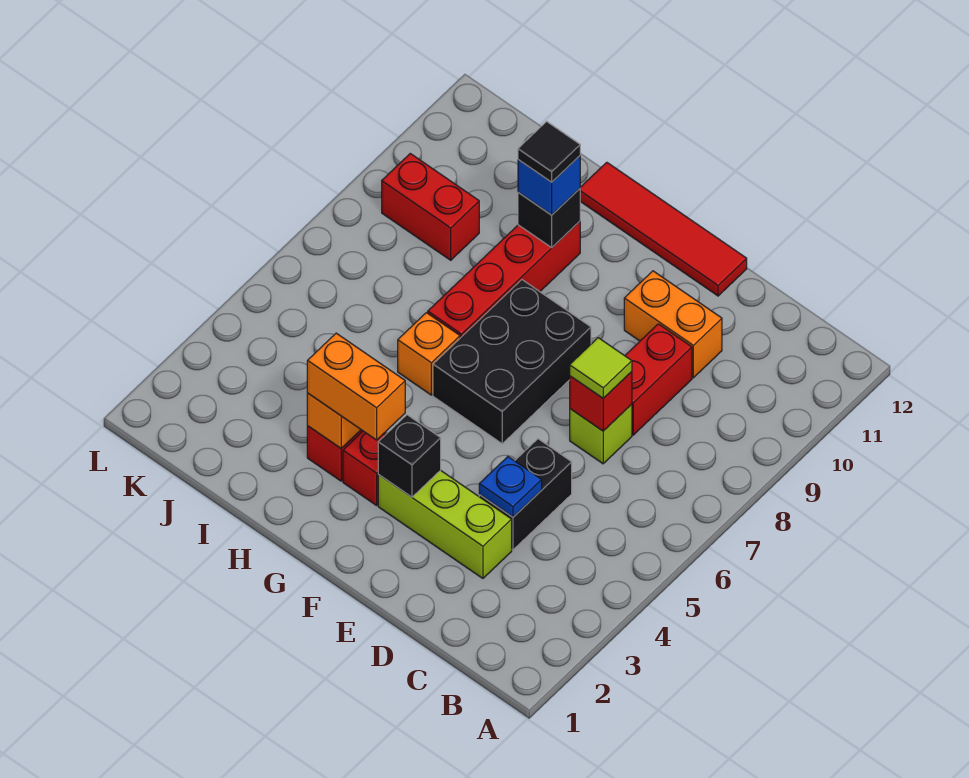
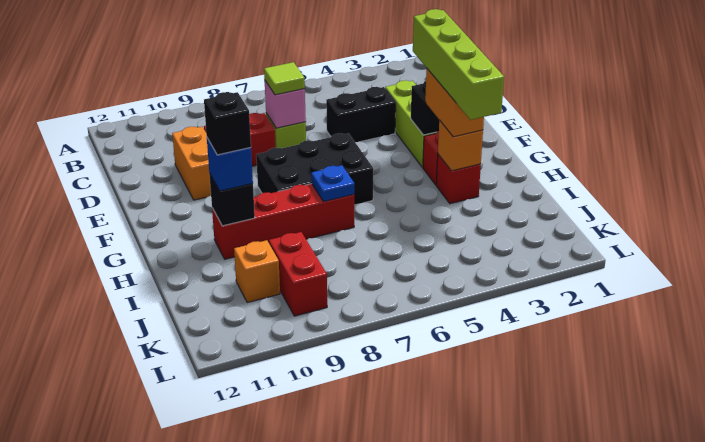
blue plate D4 level 2 -> blue plate H7 level 2
red brick D7 level 2 -> pink brick D7 level 2
red tile E12:H12 level 1 -> none
none -> lime brick F3:I3 level 4
orange brick H6 level 1 -> orange brick J10 level 1
black tile H10 level 4 -> black brick H10 level 4

